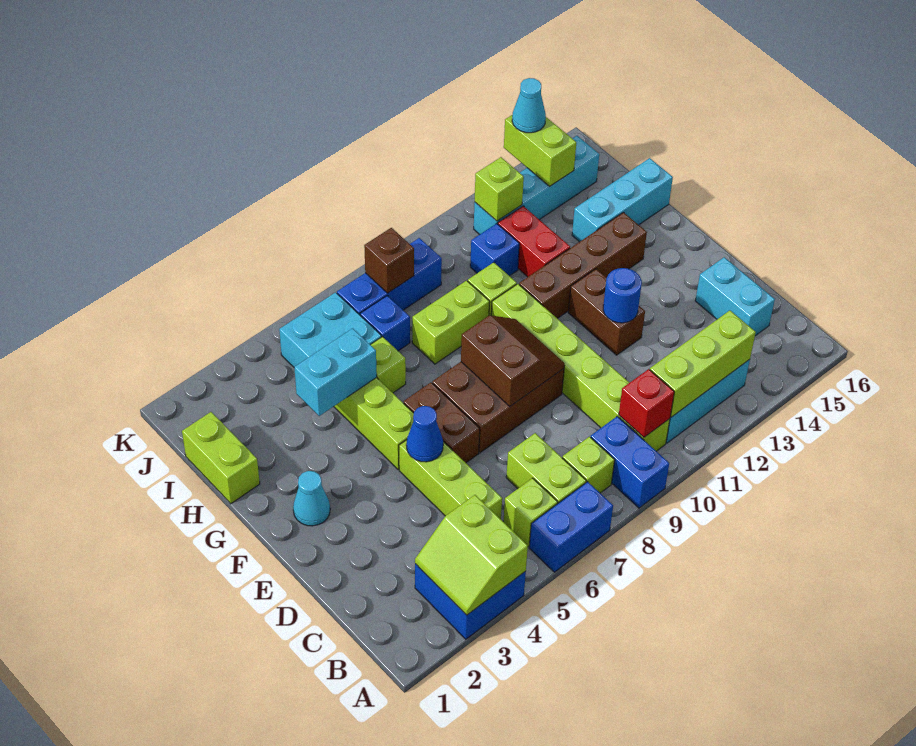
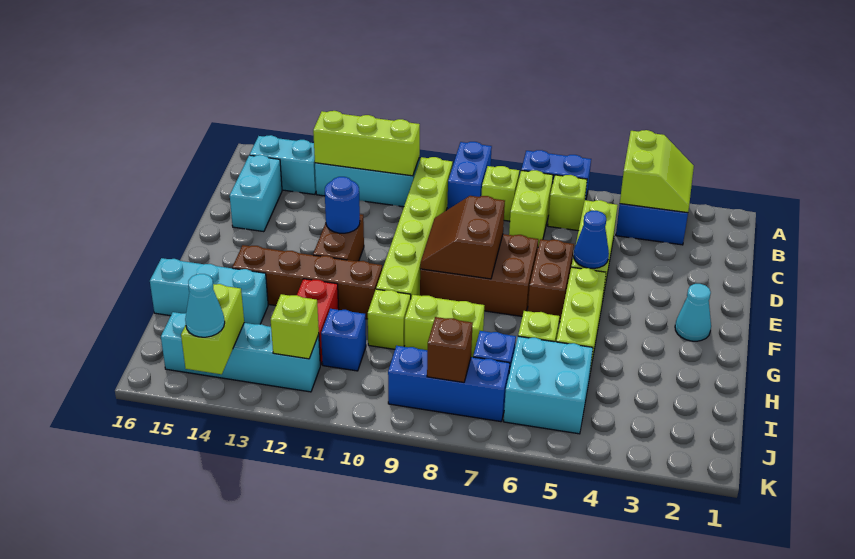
red brick B10 level 2 -> none
lime brick H1:I1 level 1 -> none
cyan brick H4:H5 level 2 -> cyan brick B14:B15 level 1

